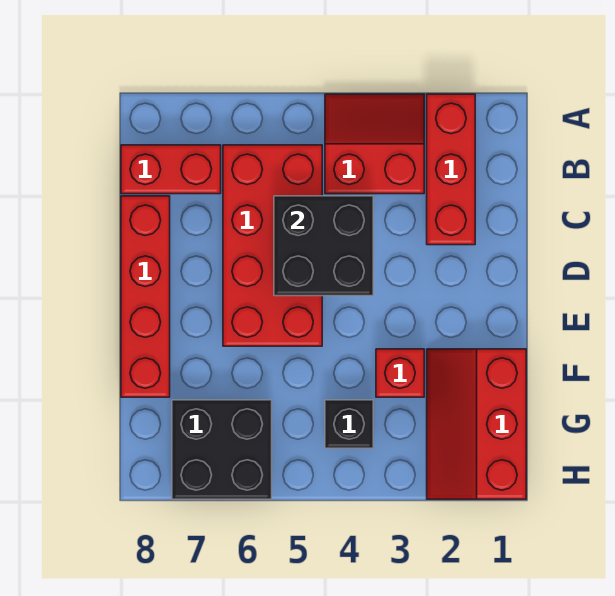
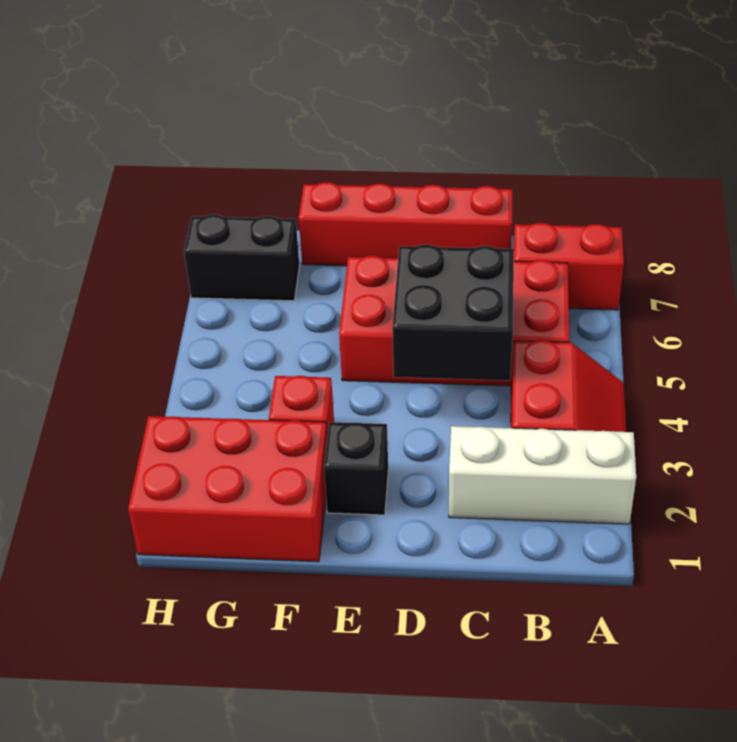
red brick A2:C2 level 1 -> white brick A2:C2 level 1
red brick B7:B8 level 1 -> red brick A7:B7 level 1
red slope F1:H2 level 1 top 1 -> red brick F1:H2 level 1
black brick G4 level 1 -> black brick E2 level 1
black brick G6:H7 level 1 -> black brick G7:H7 level 1

